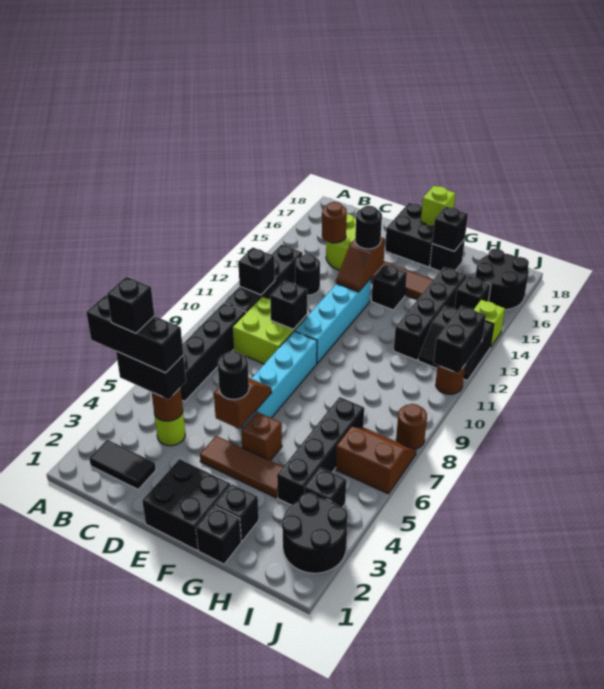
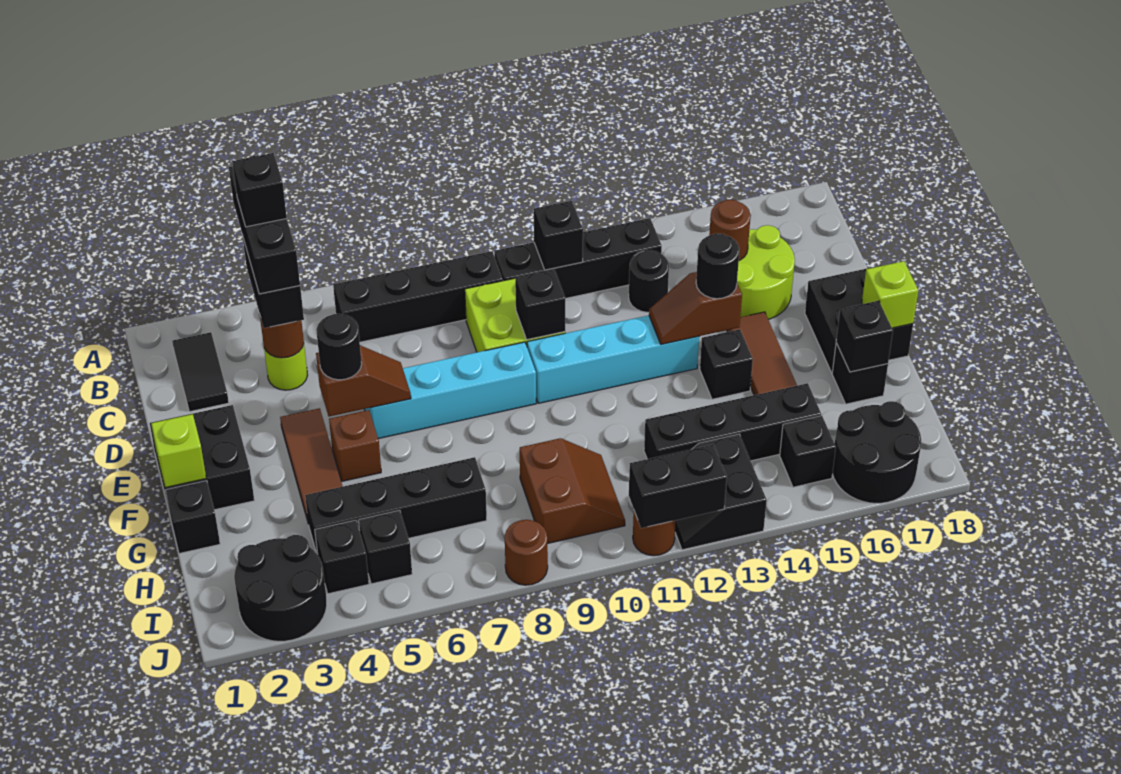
black brick G2 level 1 -> black brick I5 level 1
brown slope I6:J7 level 1 top 6 -> brown slope H9:I10 level 1 top 9
lime brick J14 level 1 -> lime brick F1 level 2

